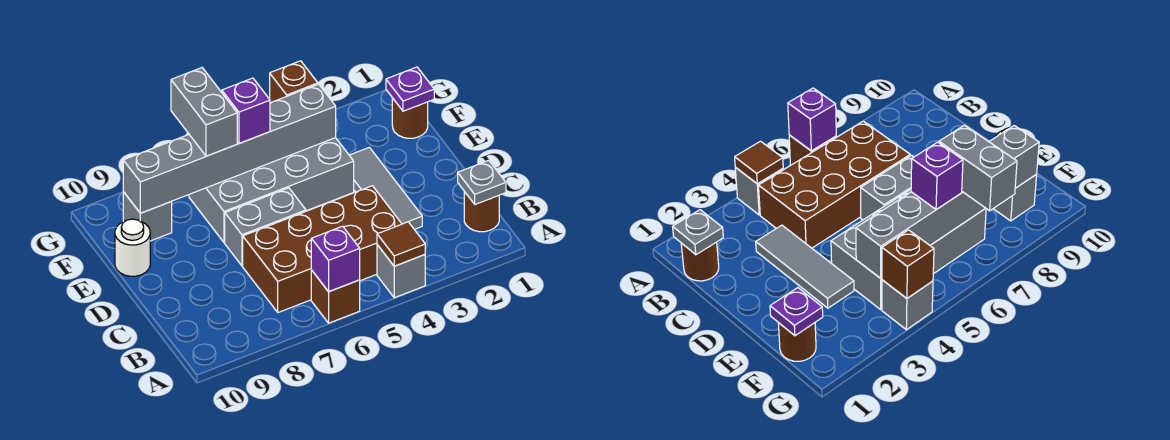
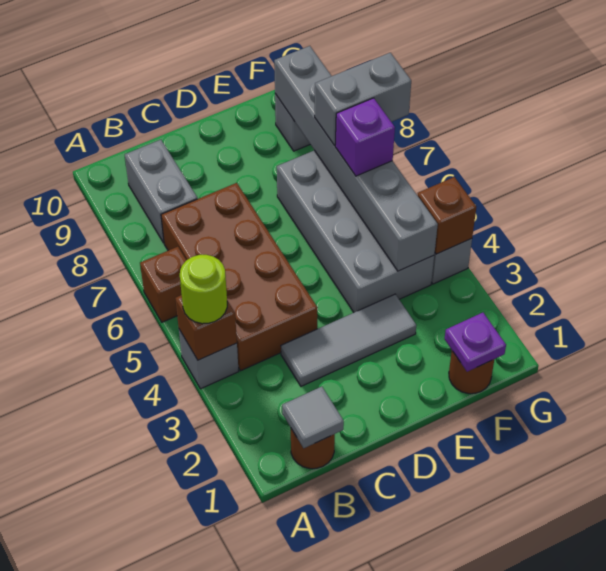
brown tile A4 level 2 -> brown brick A4 level 2
none -> lime round brick A4 level 3
purple brick A6 level 2 -> none
grey plate B1 level 2 -> grey tile B1 level 2
grey brick D6:D7 level 1 -> grey brick B8:B9 level 1
white round brick E10 level 1 -> none

